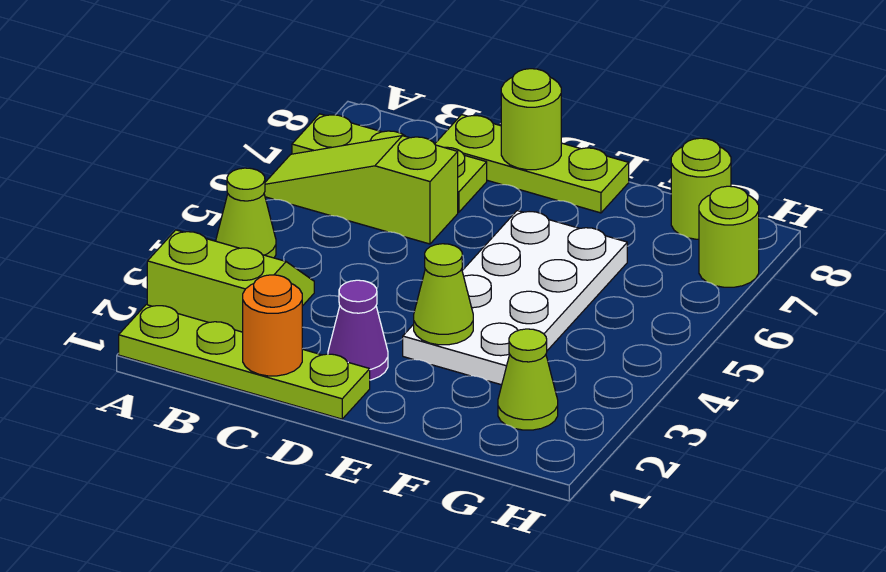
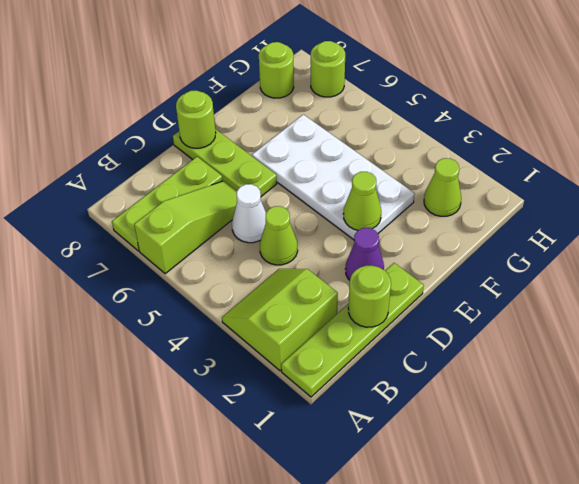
lime cone A4 level 1 -> lime cone C4 level 1
lime slope A6:C6 level 1 top C -> lime slope A6:C6 level 1 top A
orange round brick C1 level 2 -> lime round brick C1 level 2
none -> white cone C5 level 1
lime plate C8:E8 level 1 -> lime plate D6:D8 level 1

